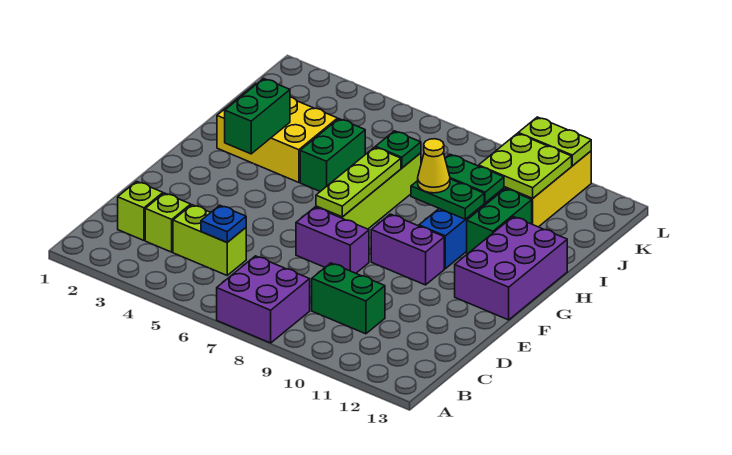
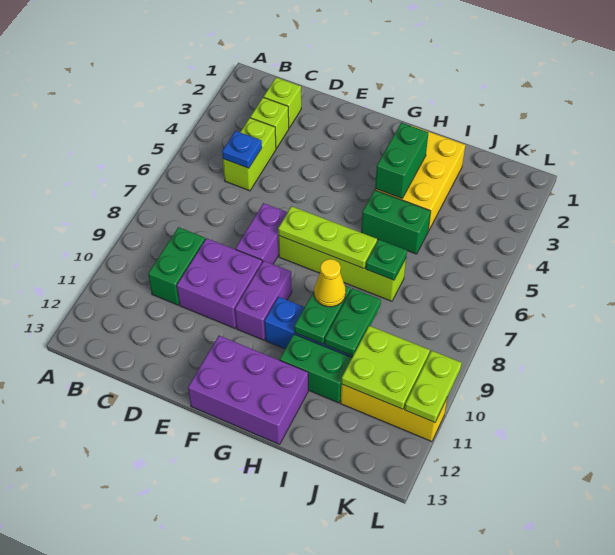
purple brick A7:B8 level 1 -> purple brick D9:E10 level 1
green brick G3:H3 level 2 -> green brick H3:H4 level 2

